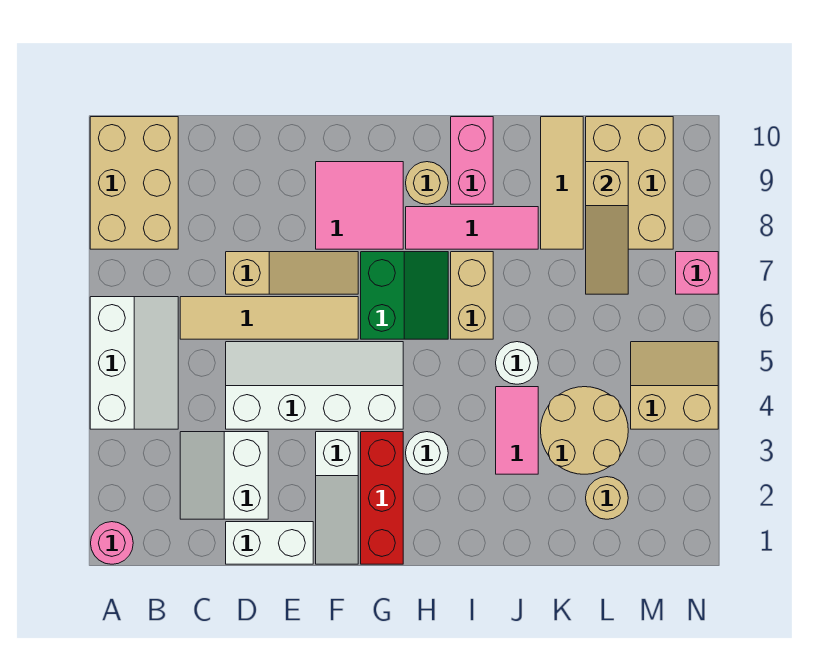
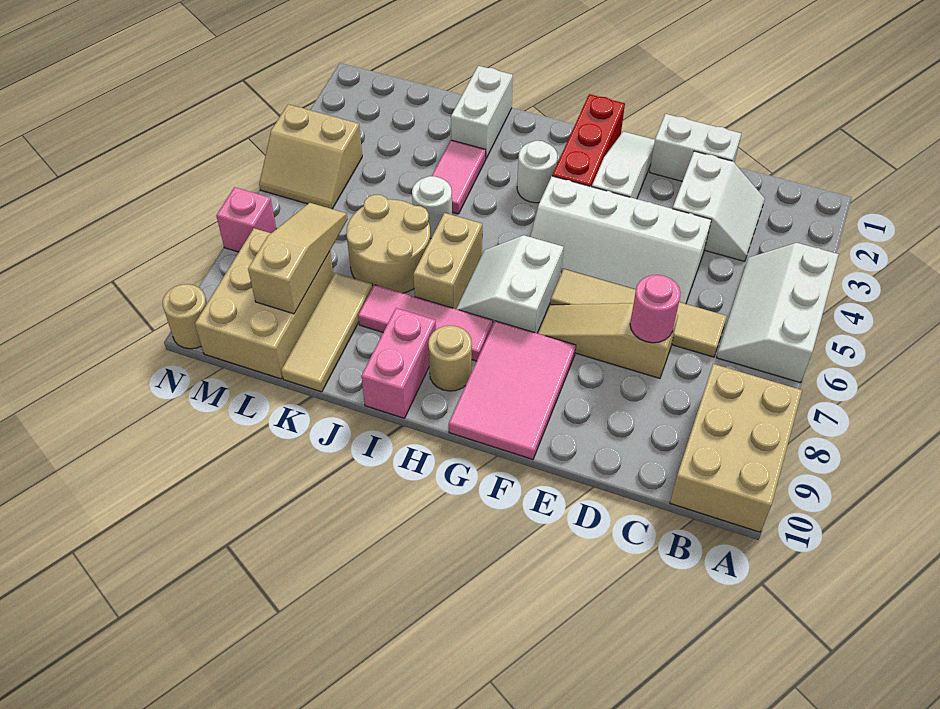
pink round brick A1 level 1 -> pink round brick D7 level 2
pink tile F8:G9 level 1 -> pink tile F8:G10 level 1
green slope G6:H7 level 1 top G -> white slope G6:H7 level 1 top G
none -> white brick J1:J2 level 1
tan round brick K3:L4 level 1 -> tan round brick J6:K7 level 1
tan round brick L2 level 1 -> tan round brick N10 level 1

